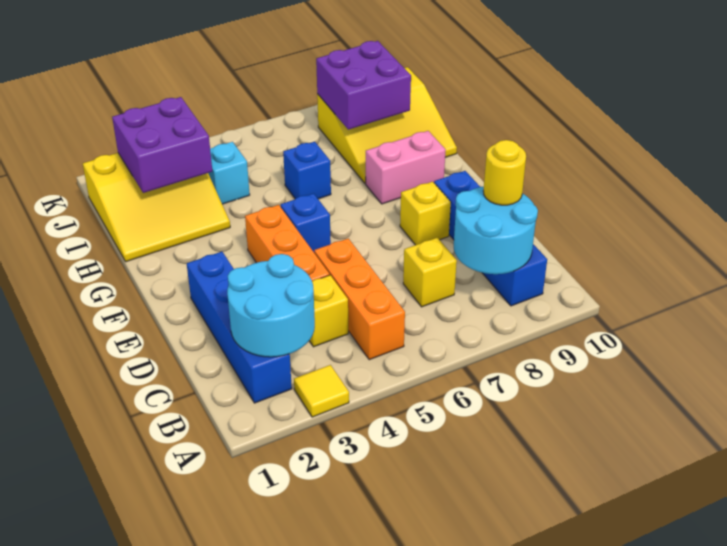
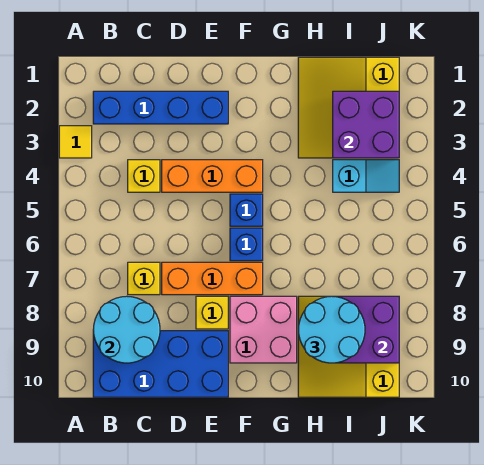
cyan round brick B2:C3 level 2 -> cyan round brick H8:I9 level 3
orange brick B5:D5 level 1 -> orange brick D7:F7 level 1
blue brick B9:E9 level 1 -> blue brick B9:E10 level 1
yellow round brick C9 level 3 -> none
pink brick G8:G9 level 1 -> pink brick F8:G9 level 1
blue brick H6 level 1 -> blue brick F6 level 1

